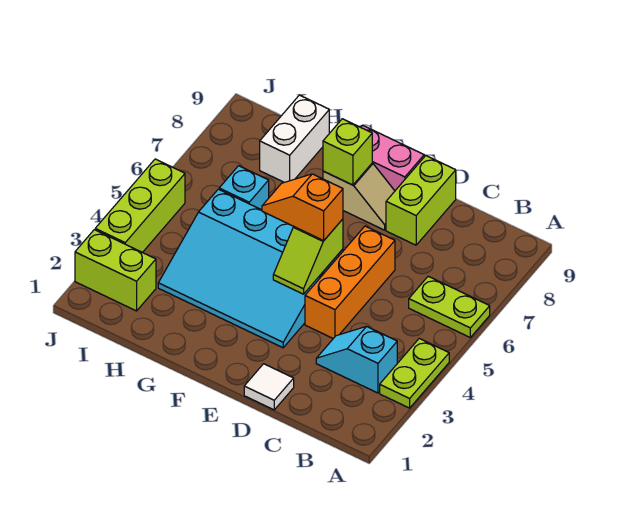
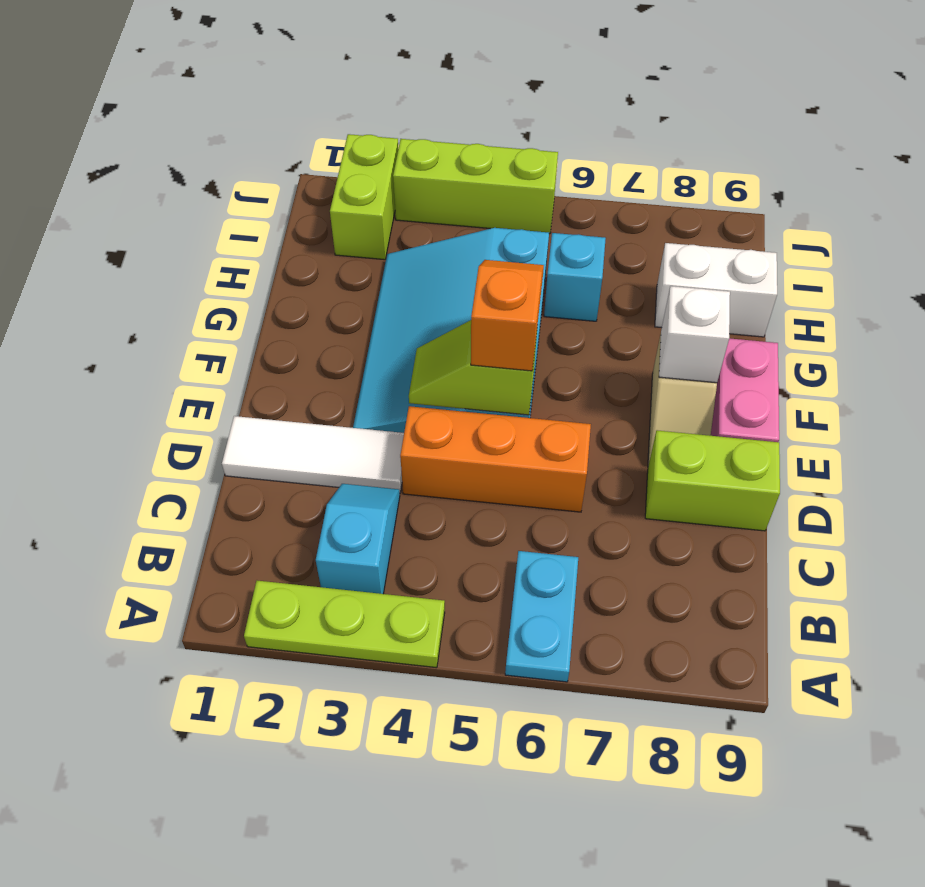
lime plate A3:A4 level 1 -> lime plate A2:A4 level 1
lime plate A6:B6 level 1 -> cyan plate A6:B6 level 1
white tile D1 level 1 -> white tile D1:D3 level 1
lime brick F8 level 2 -> white brick F8 level 2

